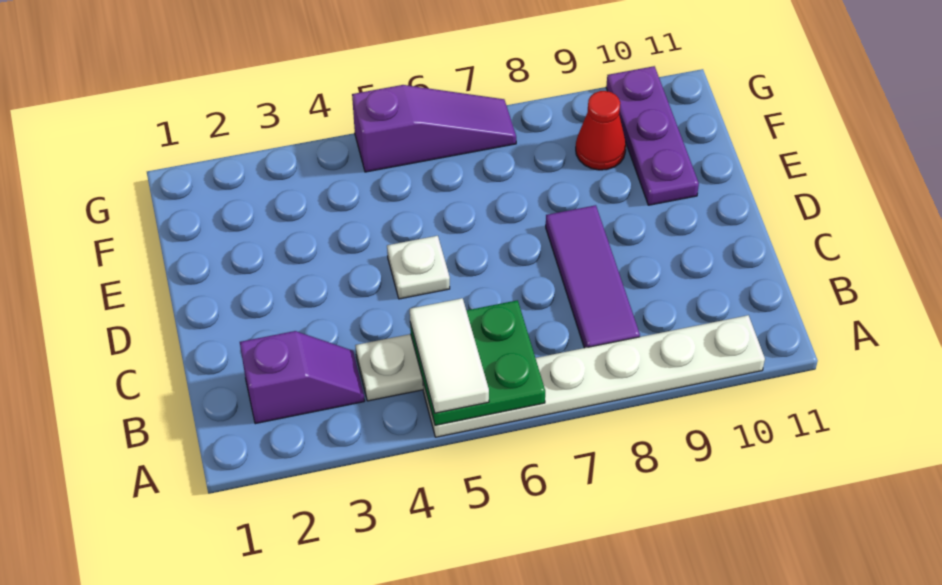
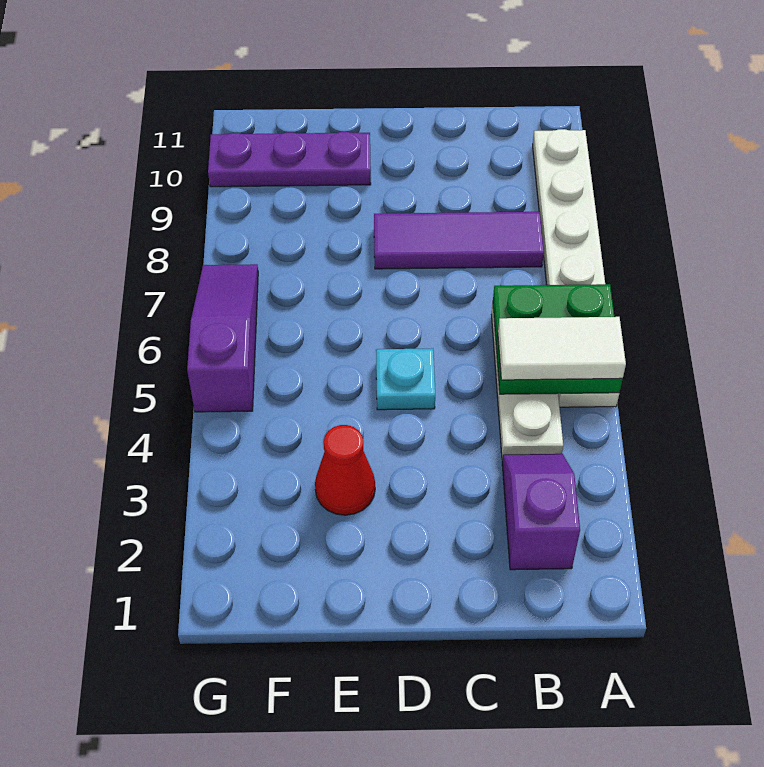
white plate D5 level 1 -> cyan plate D5 level 1
red cone F9 level 1 -> red cone E3 level 1

